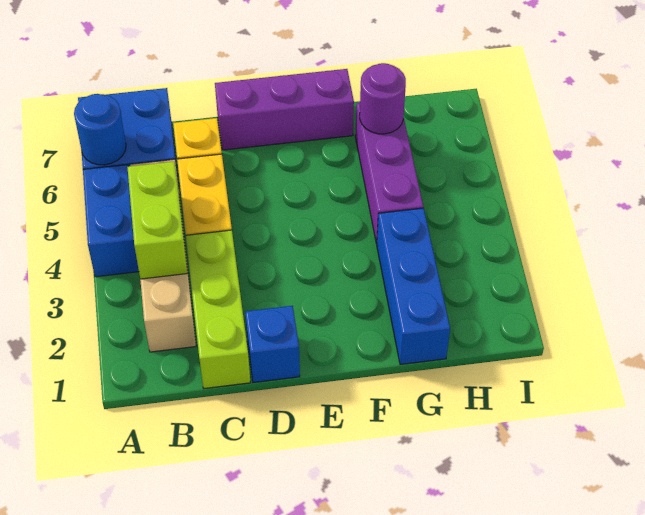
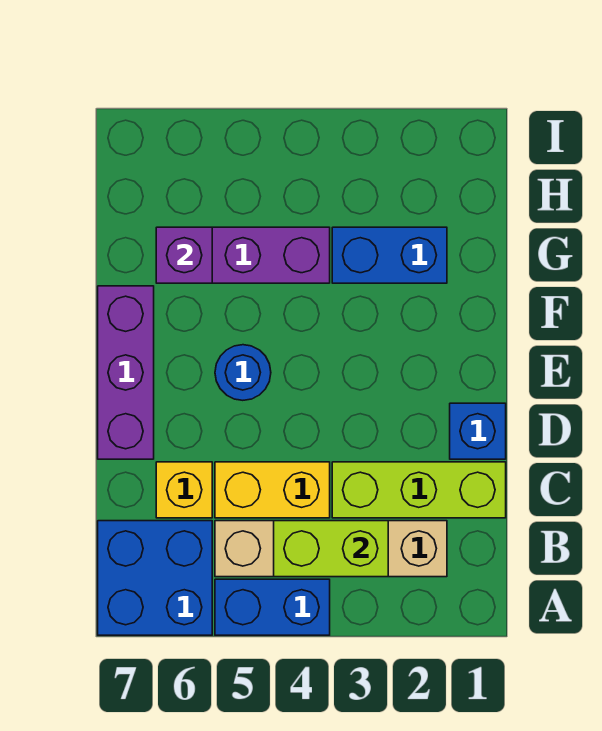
blue round brick A6 level 2 -> blue round brick E5 level 1
blue brick G1:G3 level 1 -> blue brick G2:G3 level 1
purple round brick G6 level 2 -> purple brick G6 level 2

